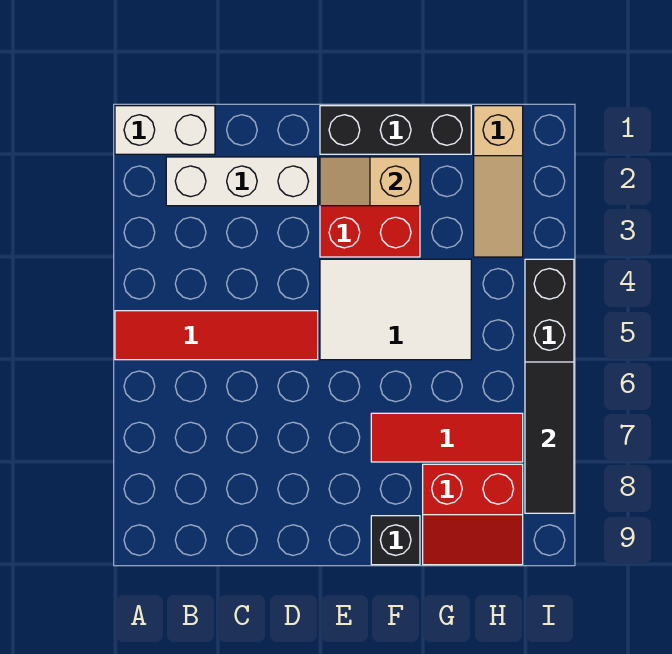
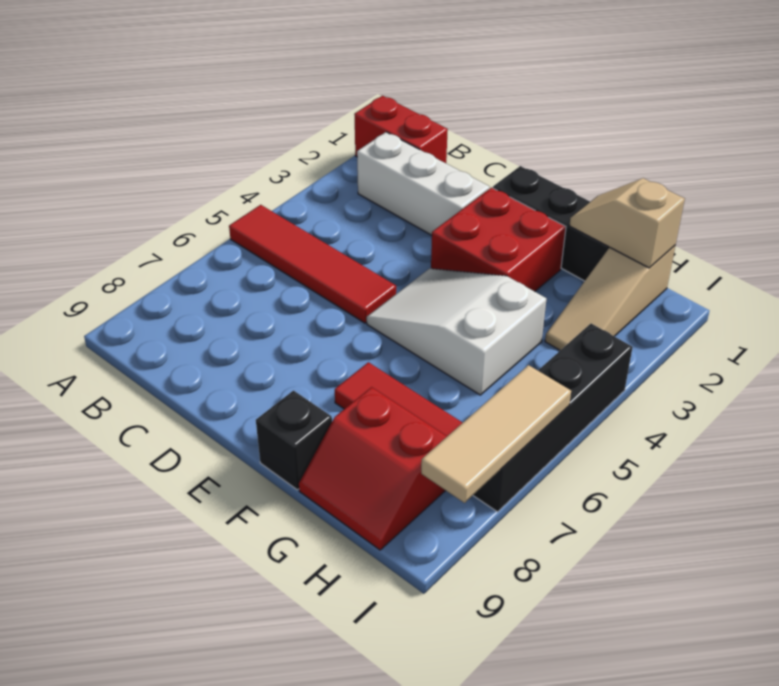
white brick A1:B1 level 1 -> red brick A1:B1 level 1
tan slope E2:F2 level 2 top F -> tan slope G1:H1 level 2 top H
white tile E4:G5 level 1 -> white slope E4:G5 level 1 top G
black tile I6:I8 level 2 -> tan tile I6:I8 level 2

